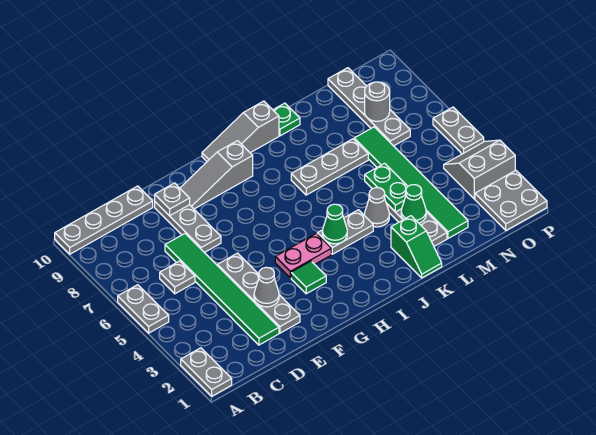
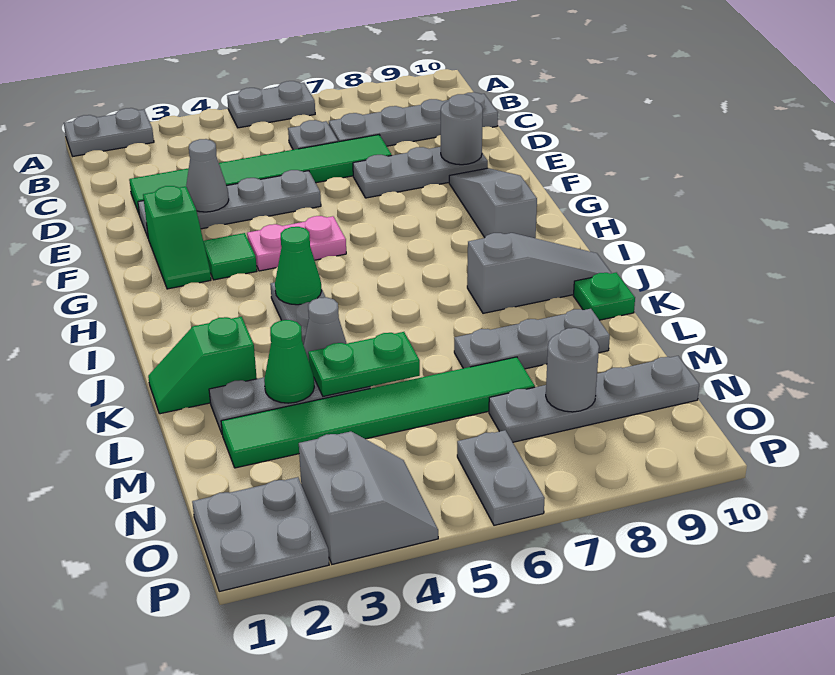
grey plate A10:D10 level 1 -> grey plate C7:C10 level 1
grey plate E9 level 2 -> grey round brick E9 level 2
none -> green slope F2:G2 level 1 top F
pink plate G4:H4 level 1 -> pink plate G4:G5 level 1
grey slope H10:J10 level 1 top J -> grey slope J8:J10 level 1 top 8
grey plate J7:L7 level 1 -> grey plate L7:L9 level 1
grey plate P5:P6 level 1 -> grey plate O6:P6 level 1

